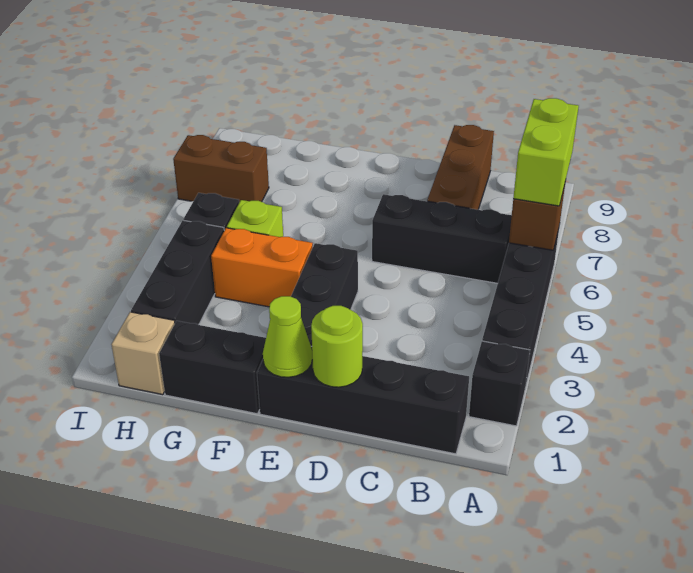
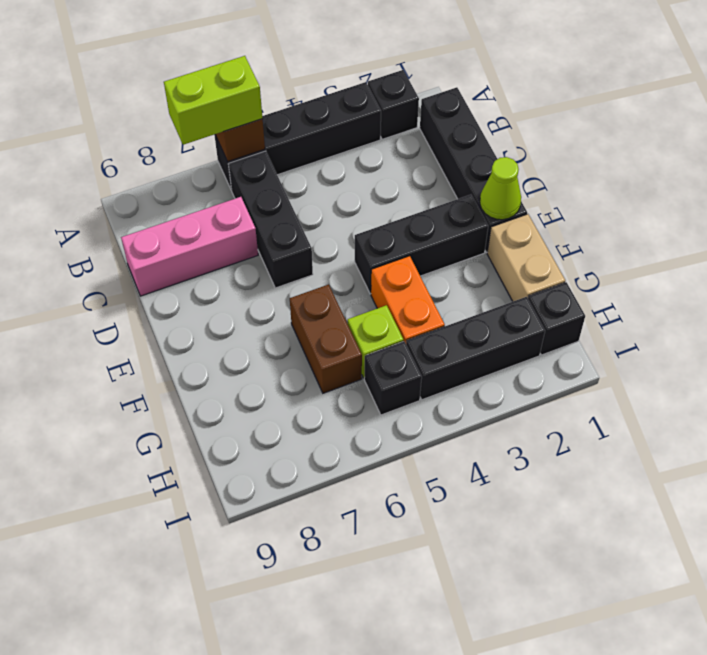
brown brick C7:C9 level 1 -> pink brick C7:C9 level 1
lime round brick D1 level 2 -> none
black brick F1:G1 level 1 -> tan brick F1:G1 level 1
tan brick H1 level 1 -> black brick H1 level 1
brown brick H7:I7 level 1 -> brown brick F6:G6 level 1

